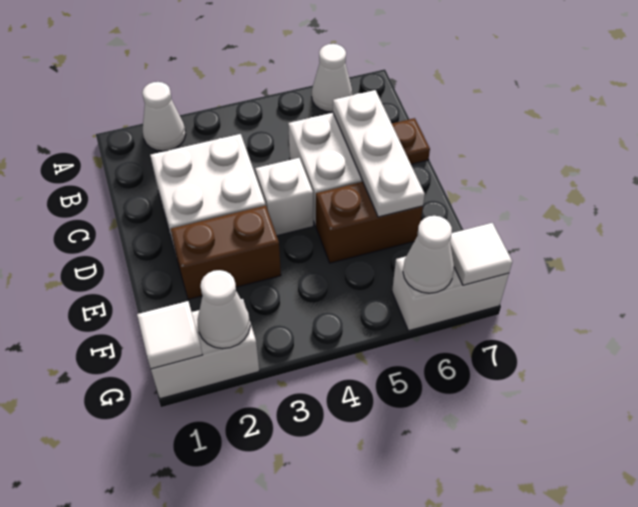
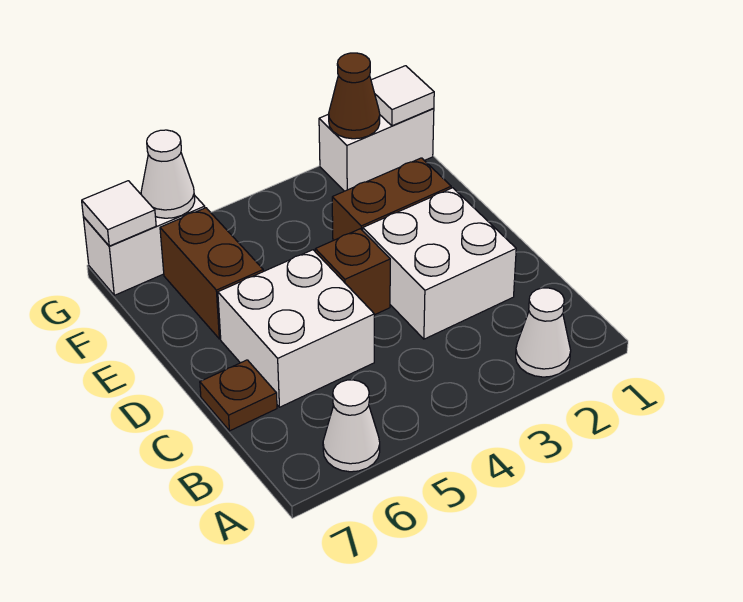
white plate C6:E6 level 2 -> none
white brick D4 level 1 -> brown brick D4 level 1
brown brick E5:E6 level 1 -> brown brick E6:F6 level 1
white cone G2 level 2 -> brown cone G2 level 2

